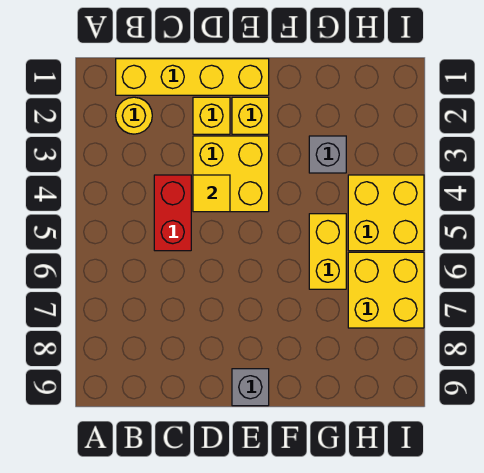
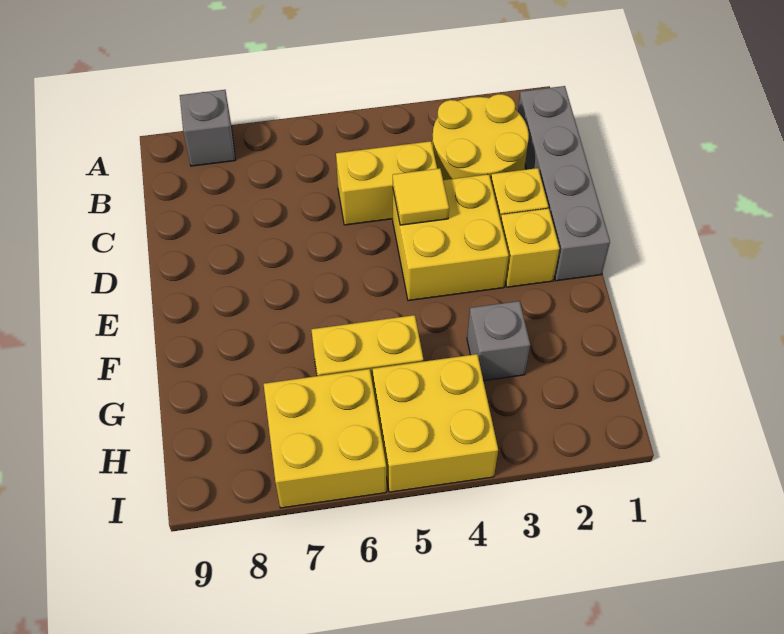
yellow brick B1:E1 level 1 -> grey brick B1:E1 level 1
yellow round brick B2 level 1 -> yellow round brick B2:C3 level 1
red brick C4:C5 level 1 -> yellow brick C4:C5 level 1
grey brick E9 level 1 -> grey brick A8 level 1

